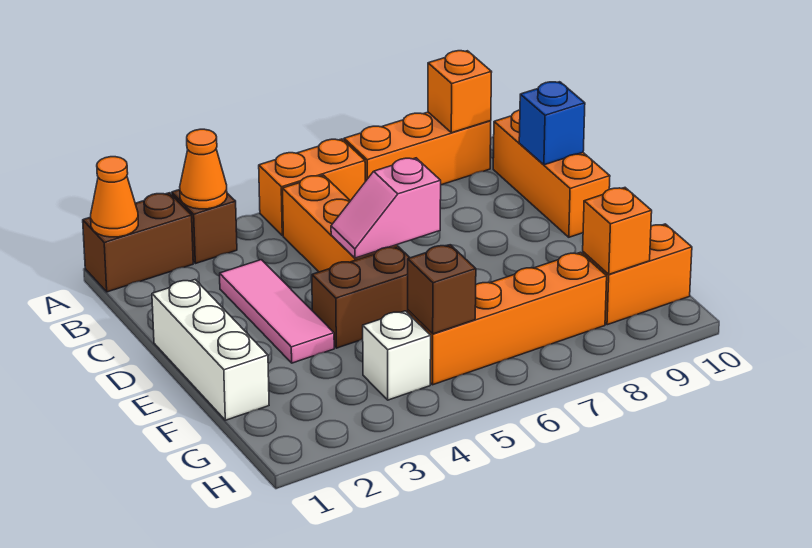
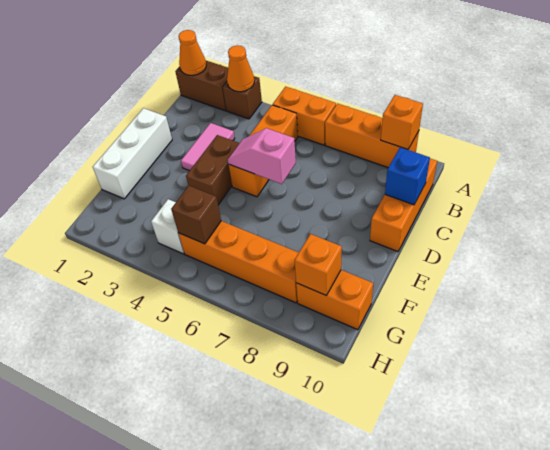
pink tile C3:E3 level 1 -> pink tile C3:D3 level 1
brown brick E4:E5 level 1 -> brown brick D4:E4 level 1

